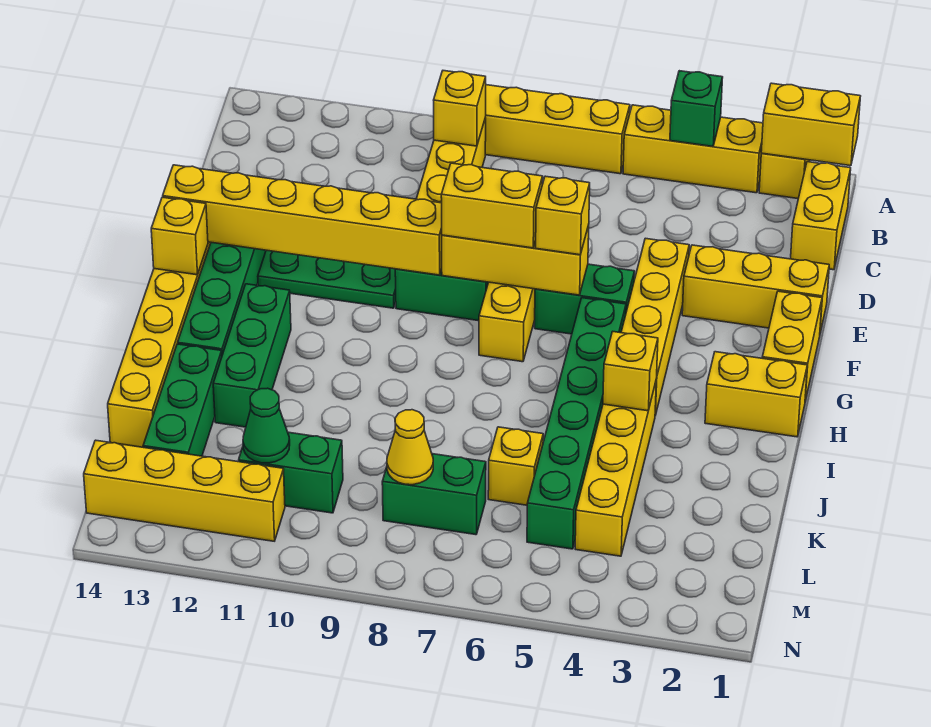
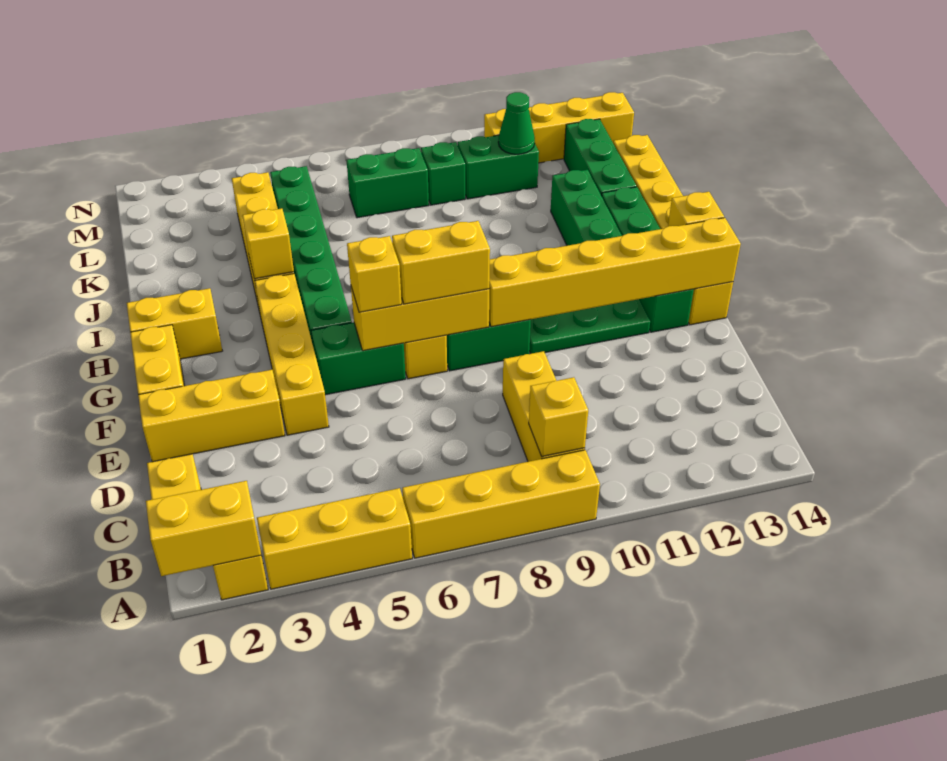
green brick A4 level 2 -> green brick L9 level 1
yellow brick K6 level 1 -> none
yellow cone L8 level 2 -> none

